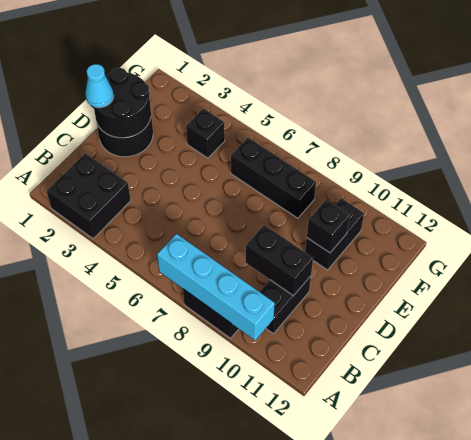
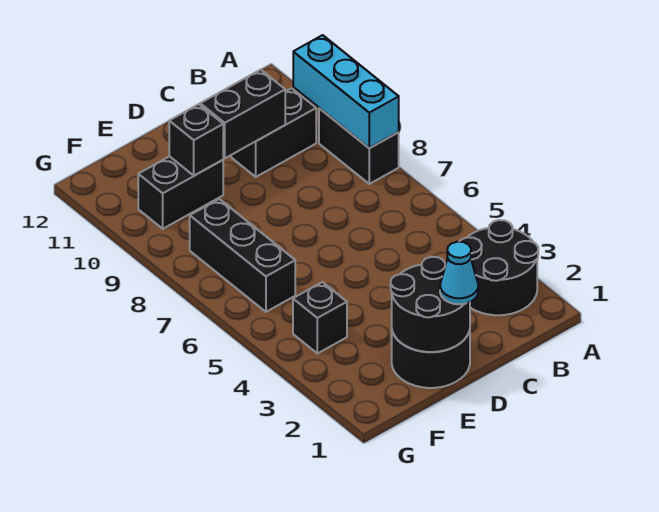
black brick A2:B3 level 1 -> black round brick A2:B3 level 1
cyan brick A7:A10 level 2 -> cyan brick A8:A10 level 2
black brick C9:C10 level 2 -> black brick C10:D10 level 2

